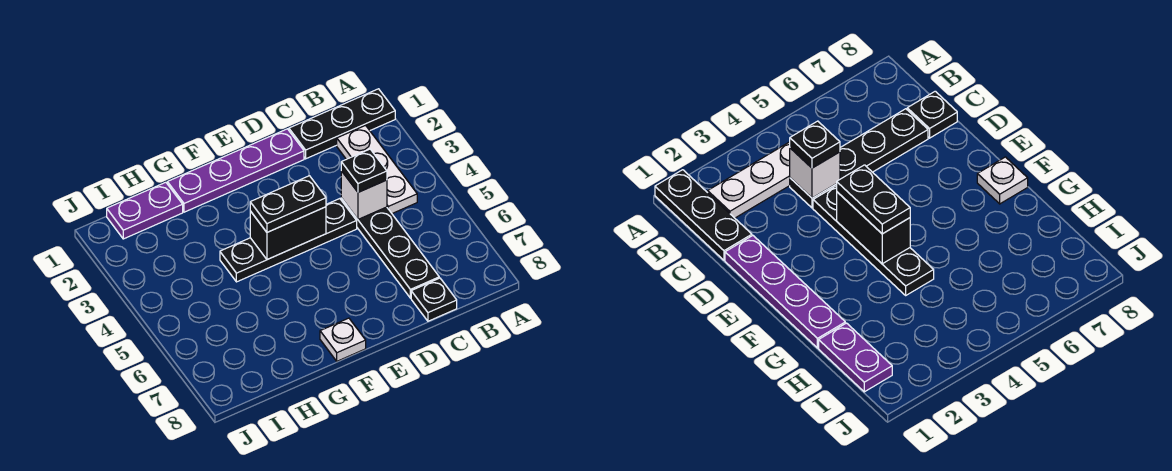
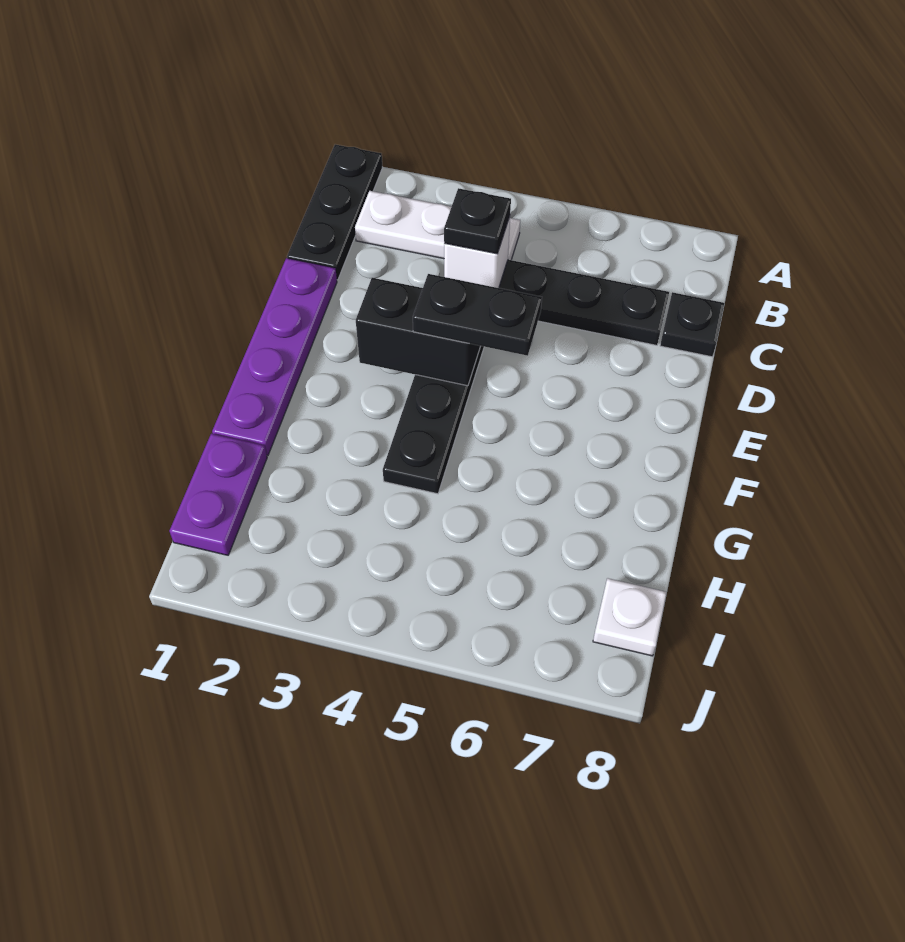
black brick E4:F4 level 2 -> black brick E3:E4 level 2
black plate E4:F4 level 3 -> black plate E4:E5 level 3
white plate F8 level 1 -> white plate I8 level 1

